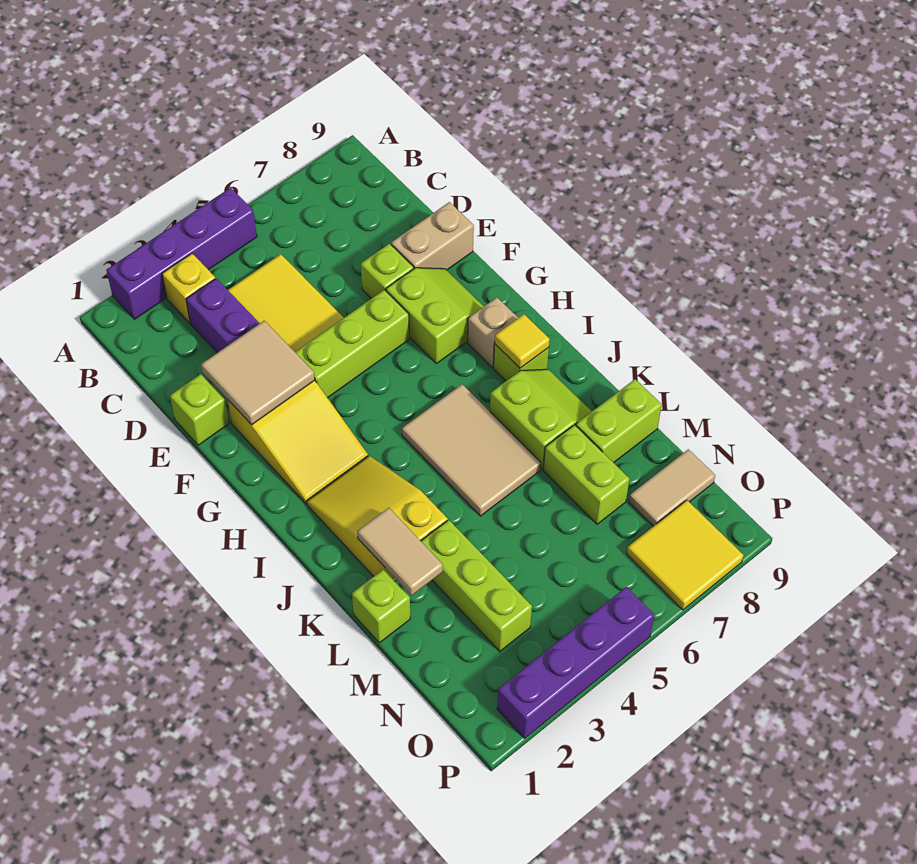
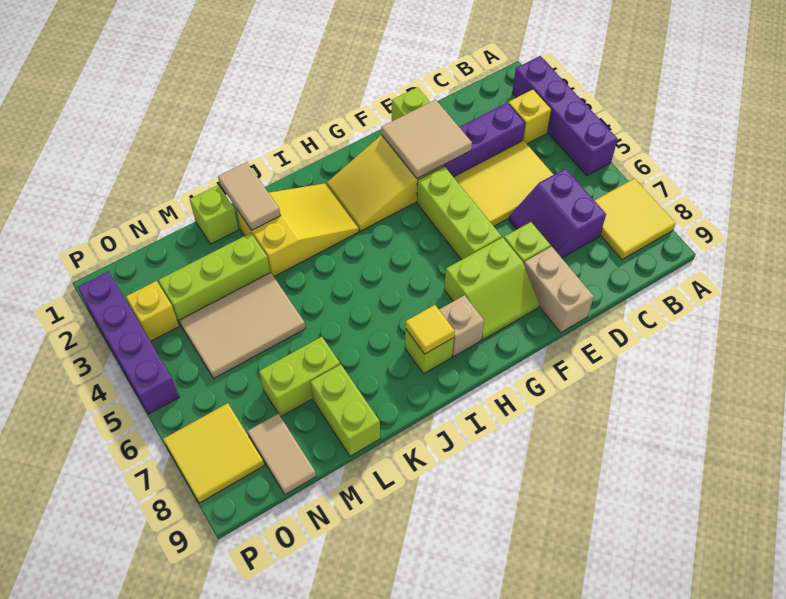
none -> yellow tile A7:B8 level 1
none -> purple slope C6:D7 level 1 top C
tan tile I5:K6 level 1 -> tan tile L4:N5 level 1
lime slope J7:K8 level 1 top 7 -> none
tan tile K2:L2 level 2 -> tan tile K1:K2 level 2
none -> yellow brick O3 level 1

